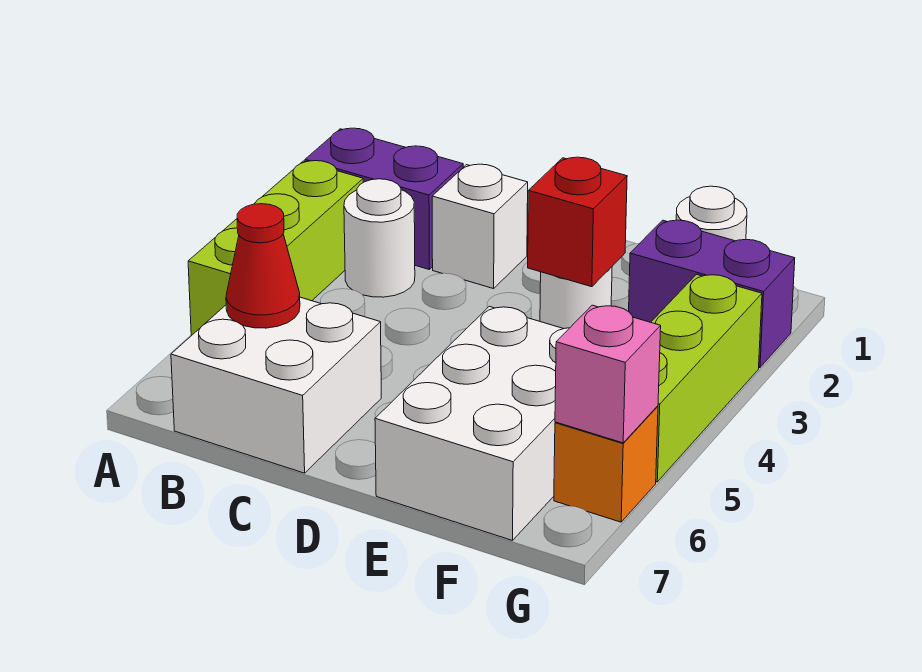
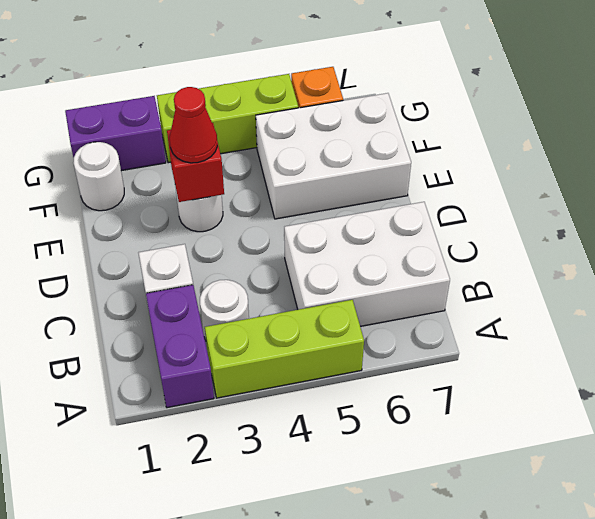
white brick B6:C7 level 1 -> white brick B5:C7 level 1
red cone B6 level 2 -> red cone E3 level 3
purple brick F2:G2 level 1 -> purple brick G1:G2 level 1
pink brick G6 level 2 -> none

